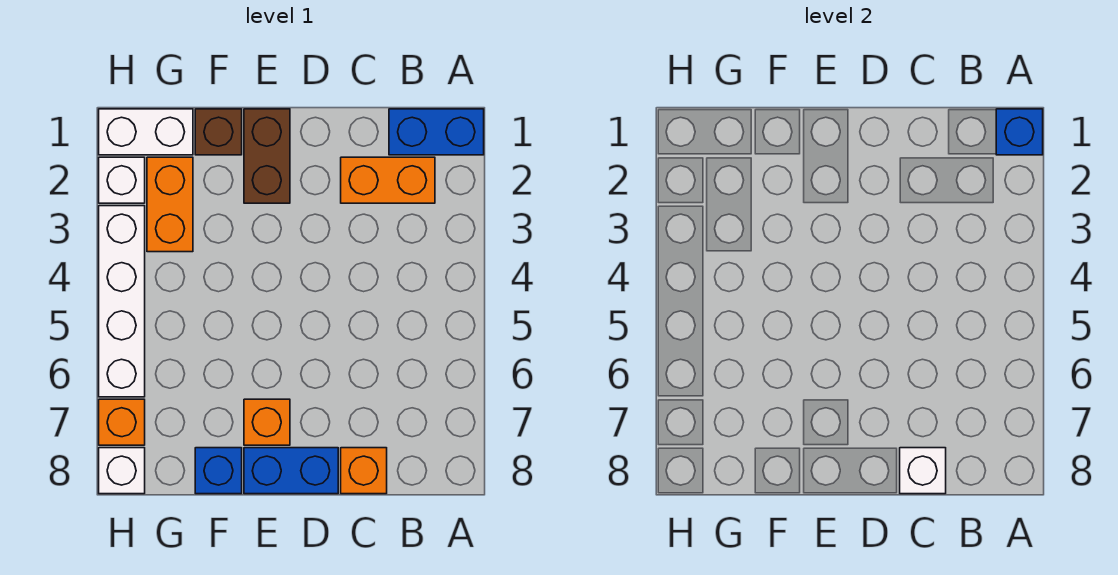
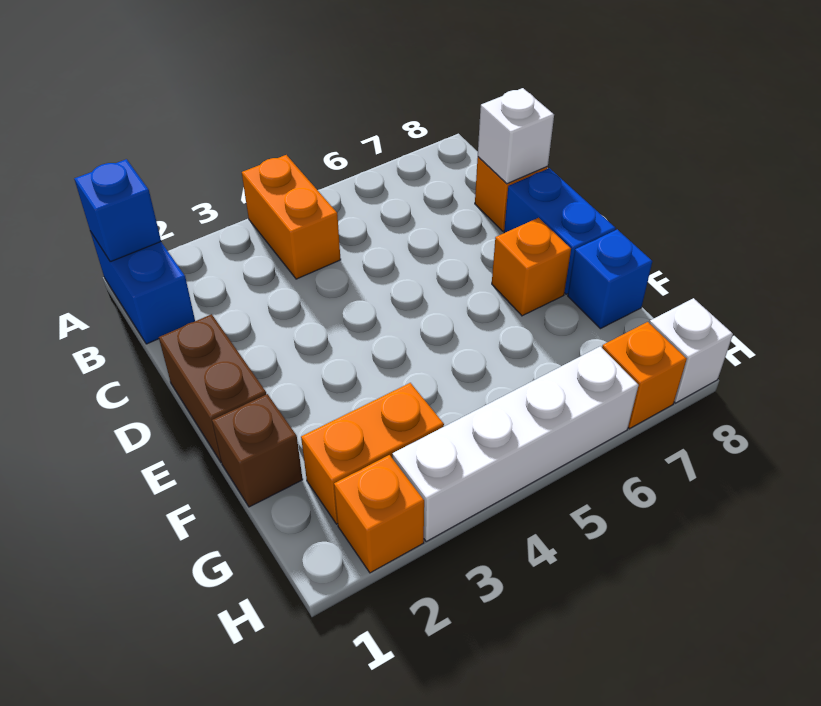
orange brick B2:C2 level 1 -> orange brick A4:B4 level 1
brown brick E1:E2 level 1 -> brown brick D1:E1 level 1
white brick G1:H1 level 1 -> none
white brick H2 level 1 -> orange brick H2 level 1

